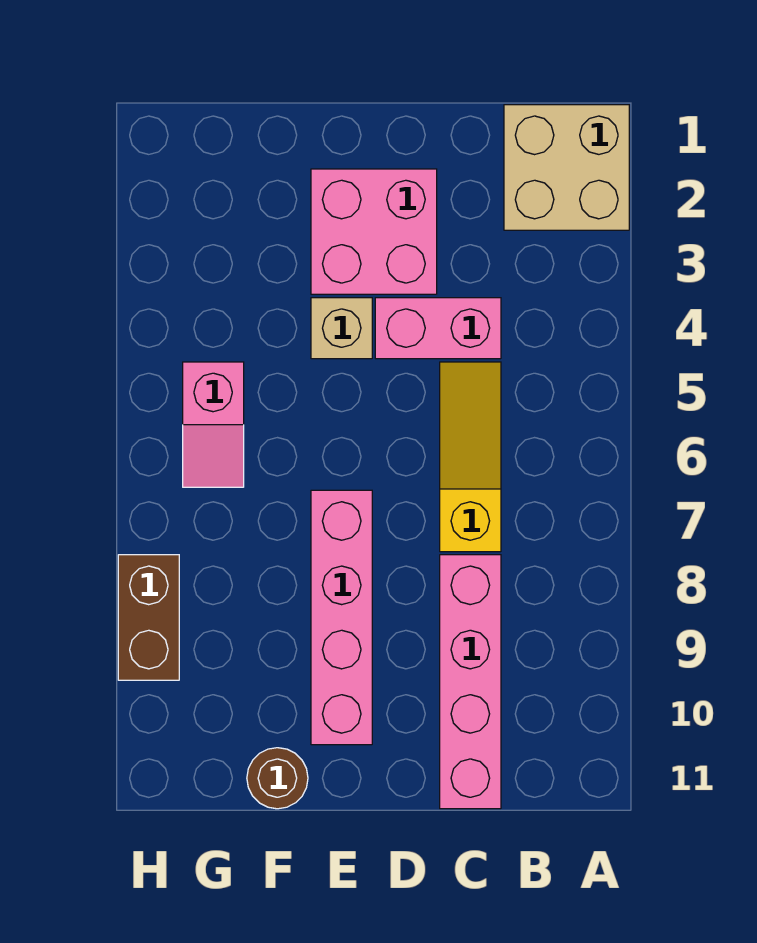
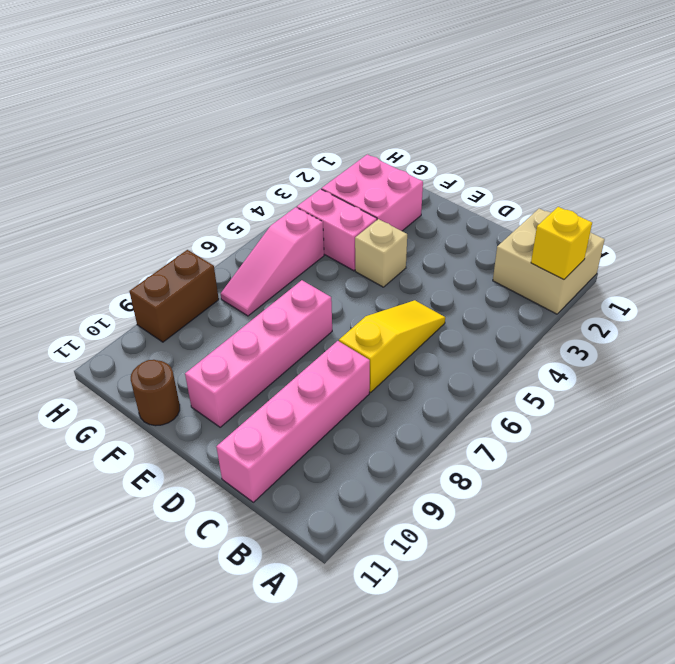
none -> yellow brick A2 level 2
pink brick C4:D4 level 1 -> pink brick F4:G4 level 1
pink brick D2:E3 level 1 -> pink brick F2:G3 level 1
pink slope G5:G6 level 1 top 5 -> pink slope G5:G7 level 1 top 5

